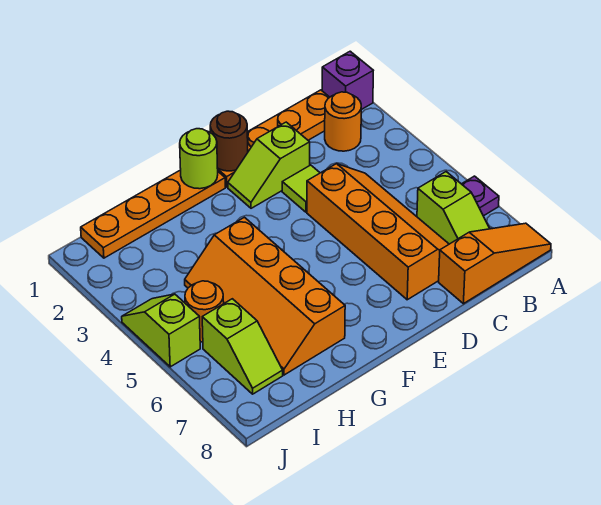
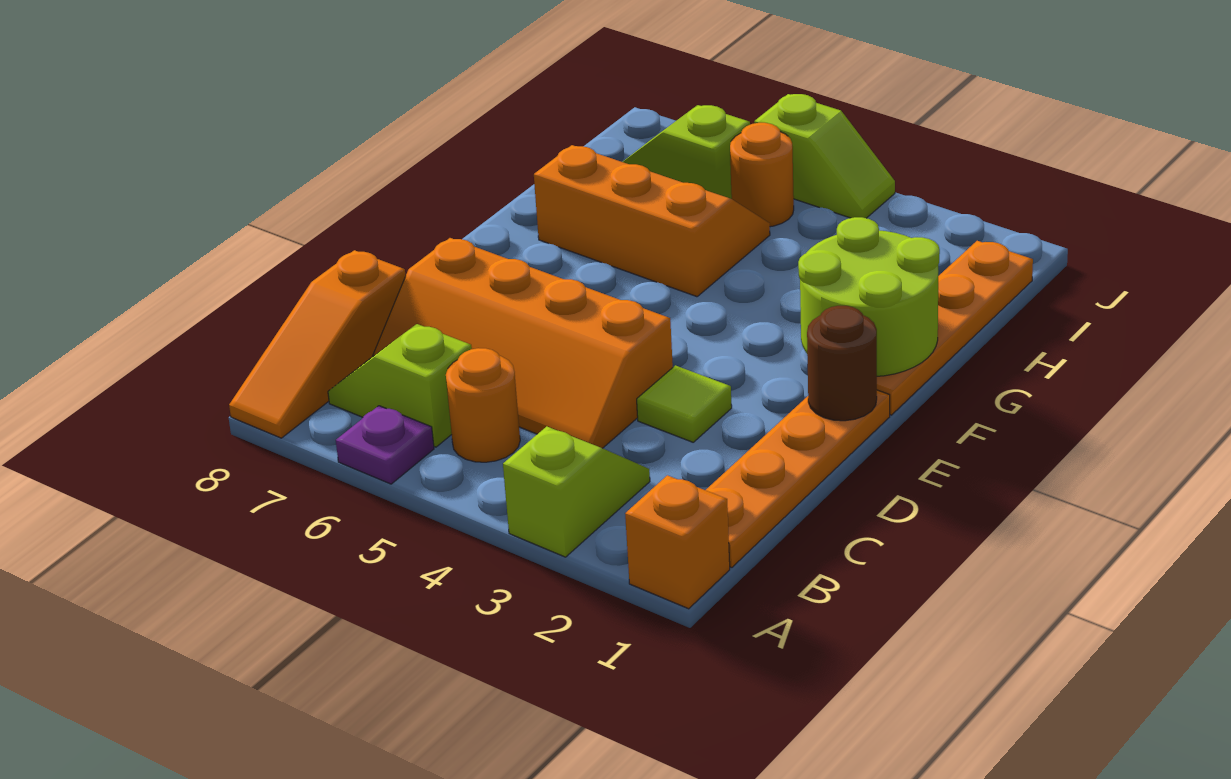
purple brick A1 level 1 -> orange brick A1 level 1
orange round brick B2 level 1 -> orange round brick B5 level 1
lime slope D2:E2 level 1 top D -> lime slope A3:B3 level 1 top A
lime round brick F1 level 2 -> lime round brick F1:G2 level 2
orange slope G4:H7 level 1 top G -> orange slope G5:H7 level 1 top G

